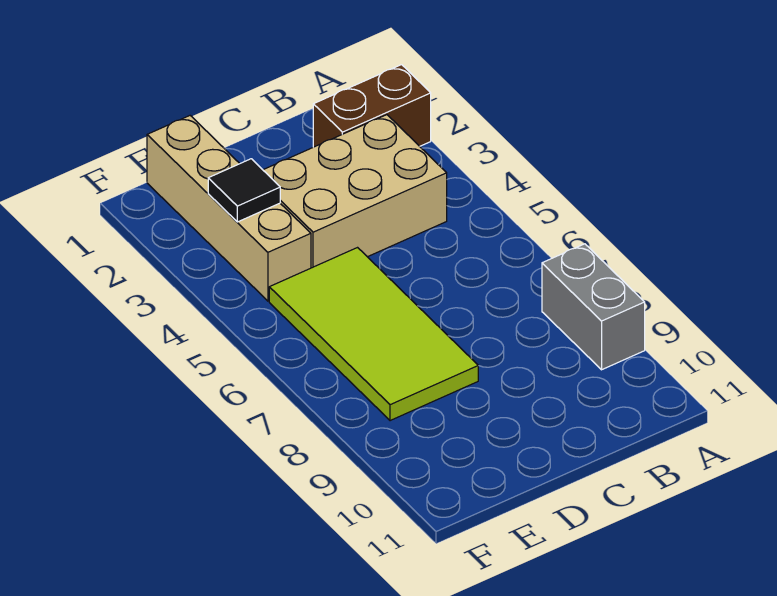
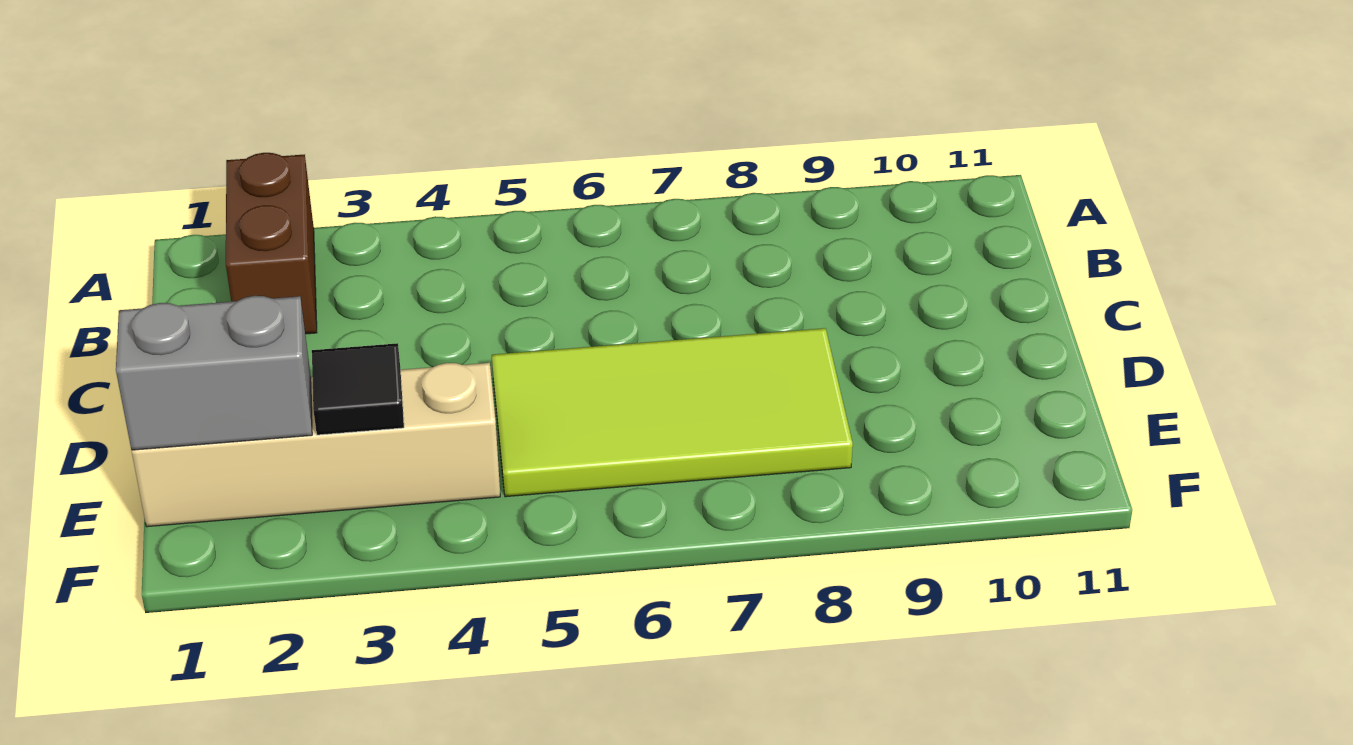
grey brick A8:A9 level 1 -> grey brick E1:E2 level 2
tan brick B3:D4 level 1 -> none

